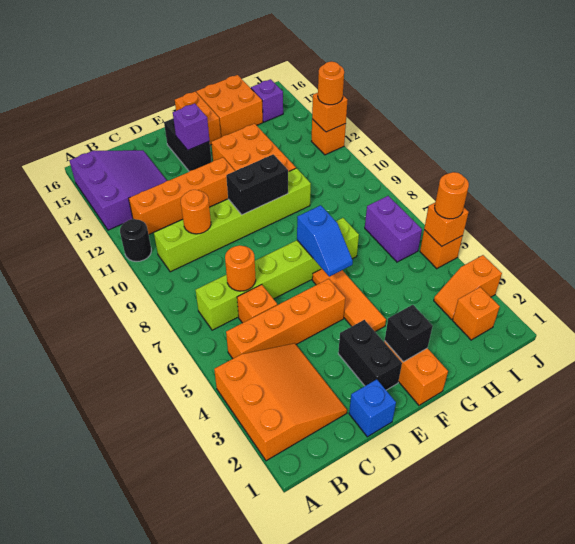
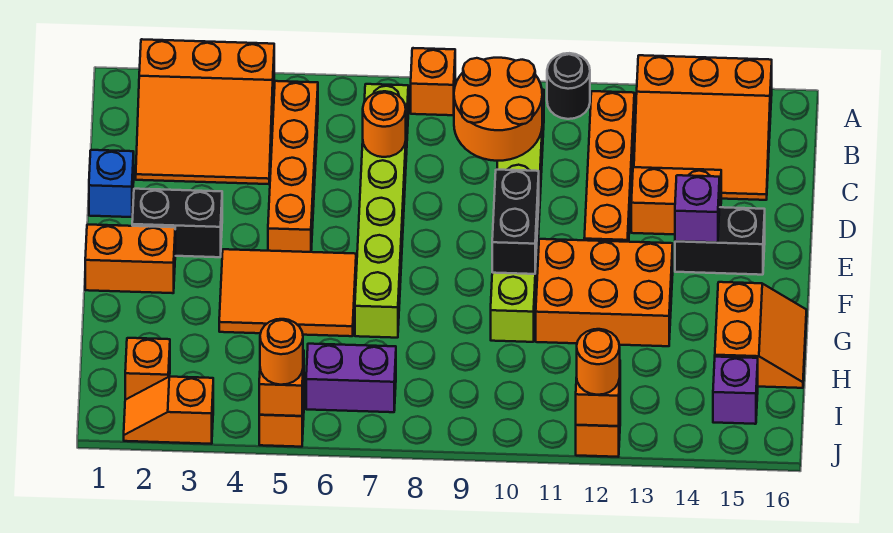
purple slope A13:C15 level 1 top A -> orange slope A13:C15 level 1 top A
orange brick C6 level 1 -> orange brick A8 level 1
orange round brick C10 level 2 -> orange round brick B9:C10 level 2
black brick F2 level 2 -> none
orange tile F4:F6 level 1 -> orange tile F4:G6 level 1
blue slope F6:F7 level 2 top 7 -> none
orange brick F15:F16 level 1 -> orange brick D13:D14 level 1
orange brick G15:H16 level 1 -> orange slope G15:H16 level 1 top 15
orange slope I3:J3 level 1 top J -> orange slope J2:J3 level 1 top 3

